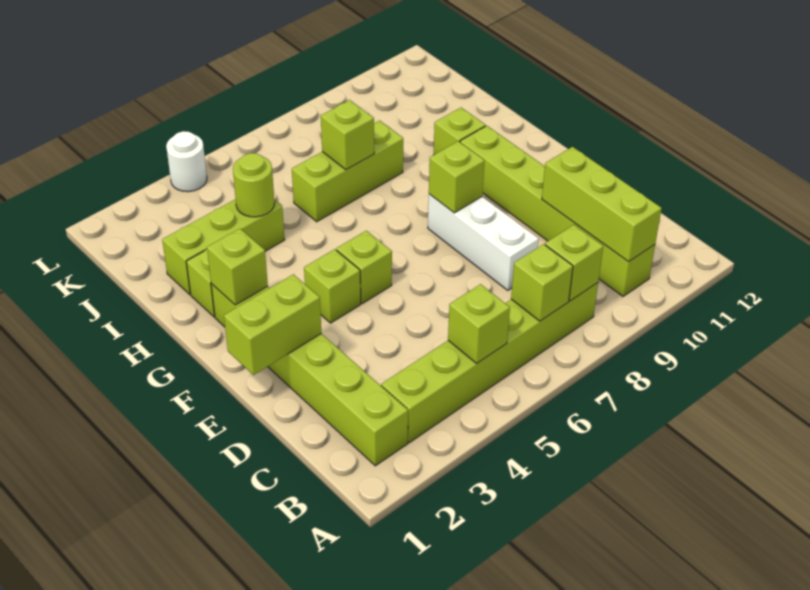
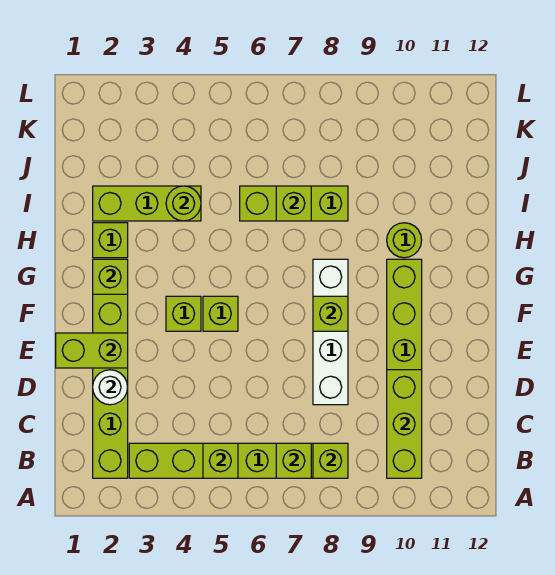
white brick D8:F8 level 1 -> white brick D8:G8 level 1
lime brick H10 level 1 -> lime round brick H10 level 1
white round brick L4 level 1 -> white round brick D2 level 2

